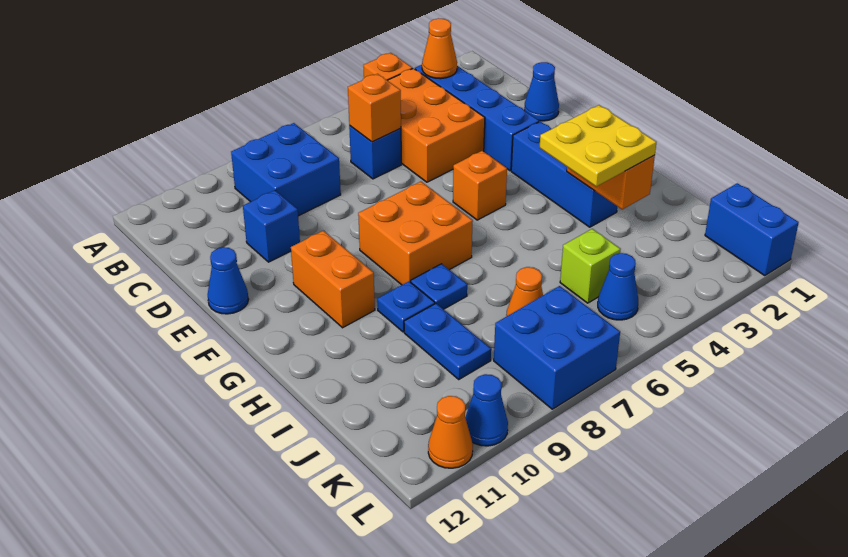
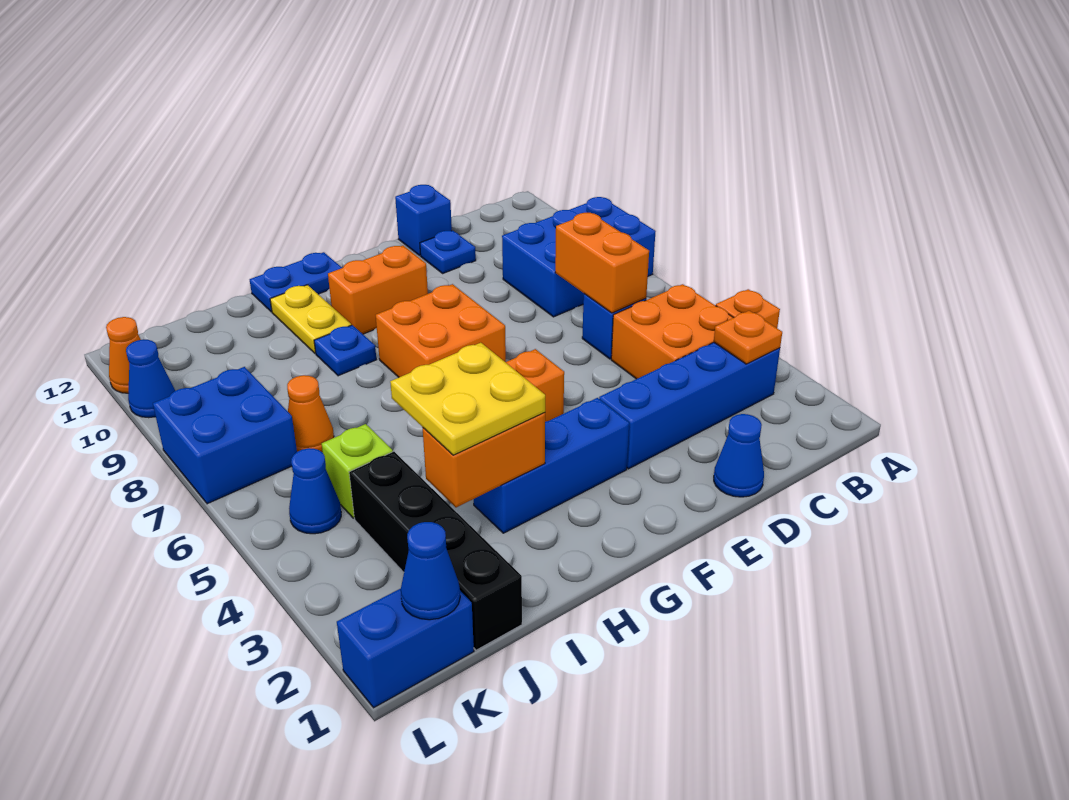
orange cone B3 level 2 -> orange plate B3 level 2
orange brick B4:D5 level 1 -> orange brick B4:C5 level 1
blue brick B8:C9 level 1 -> blue brick A8:C9 level 1
orange brick C6 level 2 -> orange brick C6:C7 level 2
blue brick D10 level 1 -> blue brick D12 level 1
blue cone E12 level 1 -> blue cone K1 level 2
blue plate H8 level 1 -> blue plate D11 level 1
none -> yellow plate H10:H11 level 1
blue plate I9:J9 level 1 -> blue plate G12:H12 level 1
none -> black brick J1:J4 level 1

